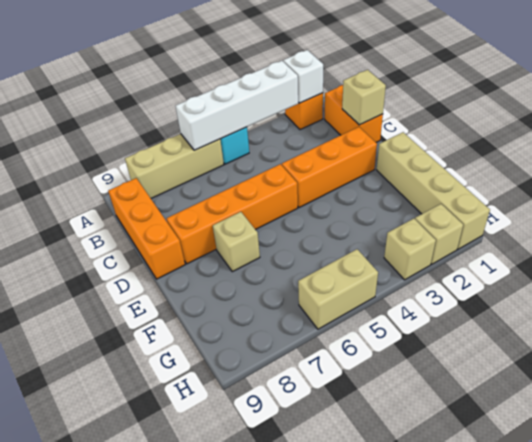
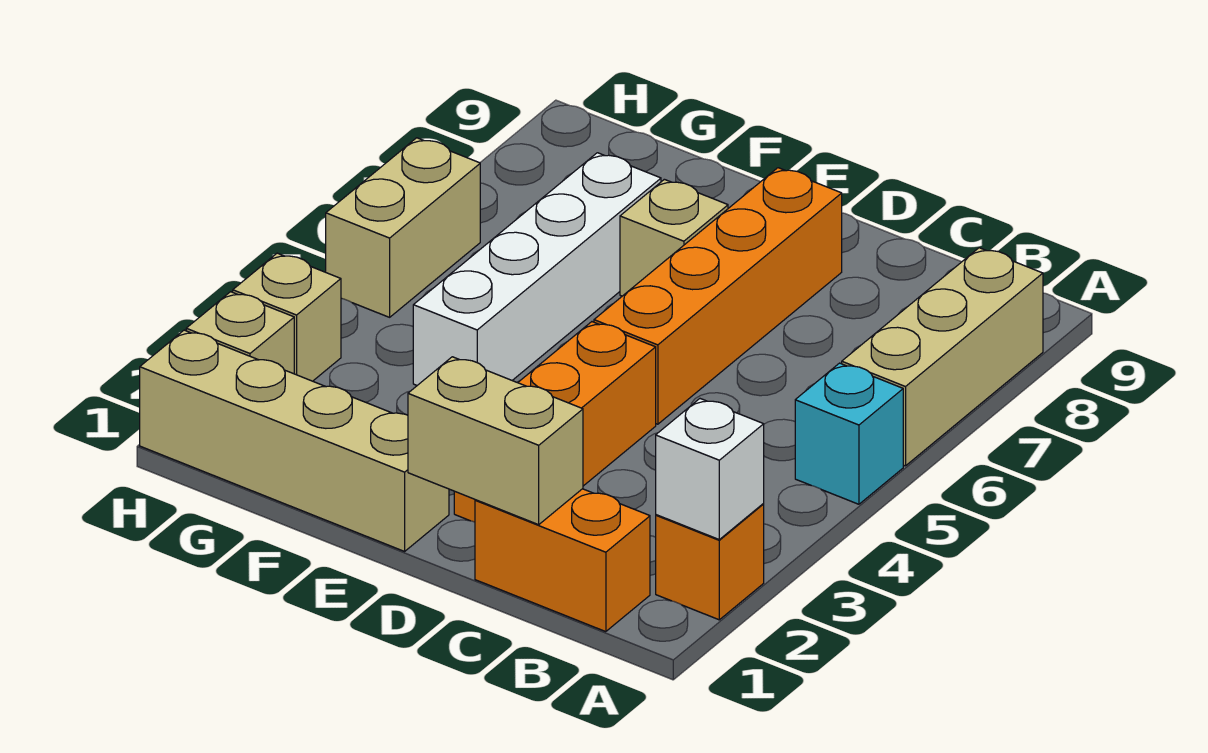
white brick A3:A6 level 2 -> white brick F4:F7 level 1
orange brick B9:D9 level 1 -> none
tan brick C1 level 2 -> tan brick C1:D1 level 2

